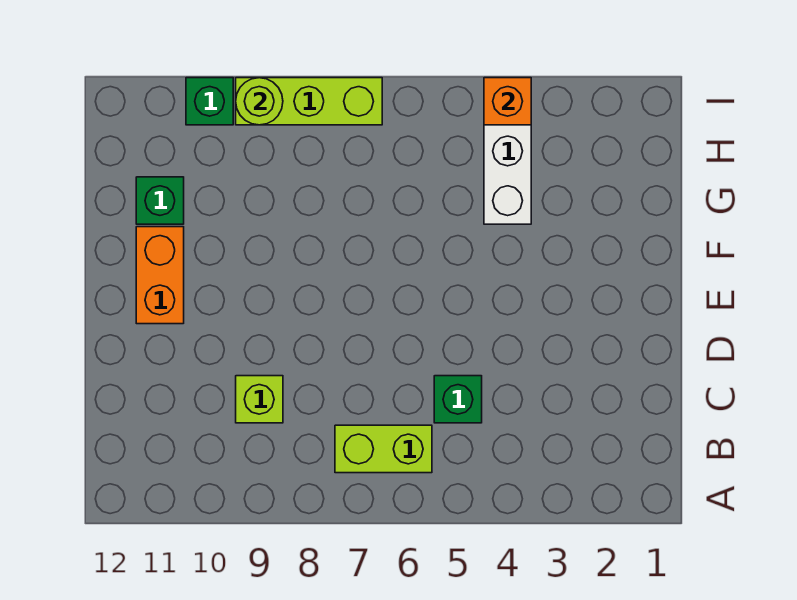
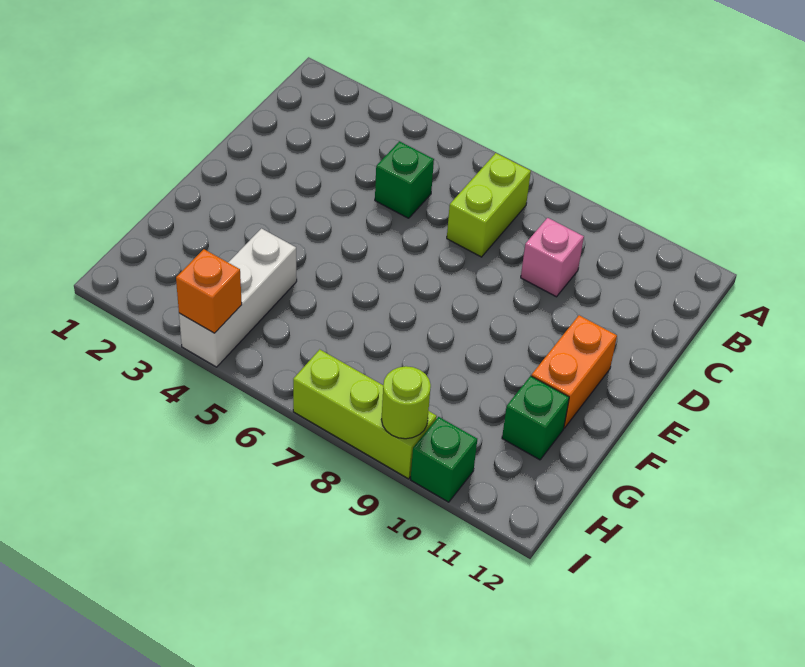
lime brick B6:B7 level 1 -> lime brick B7:C7 level 1
lime brick C9 level 1 -> pink brick C9 level 1

